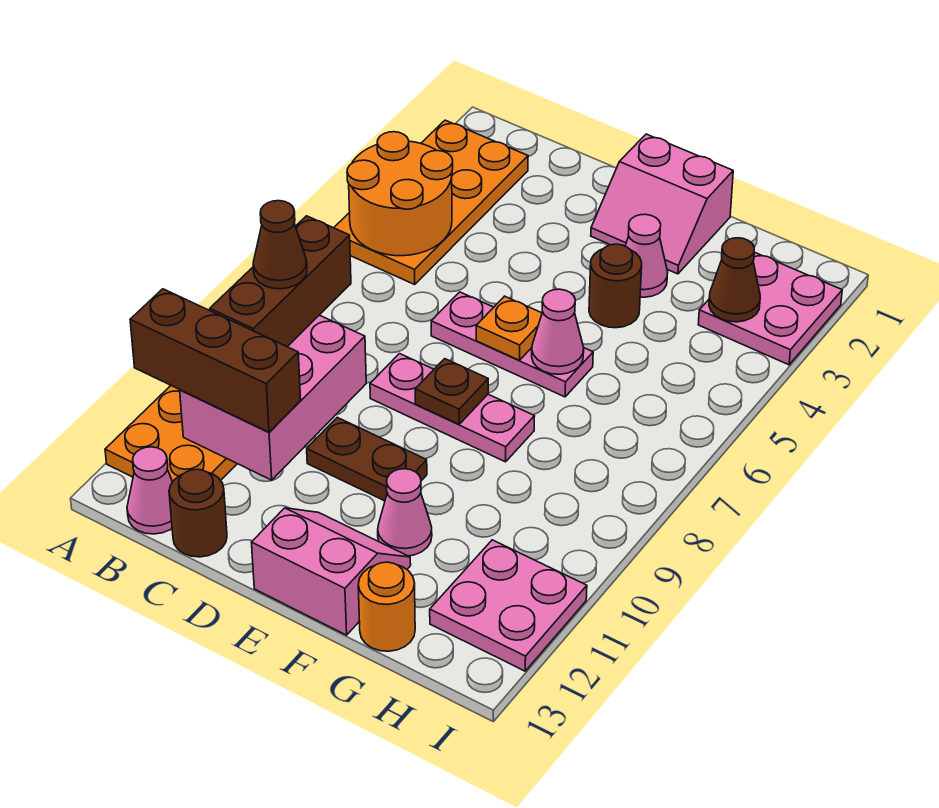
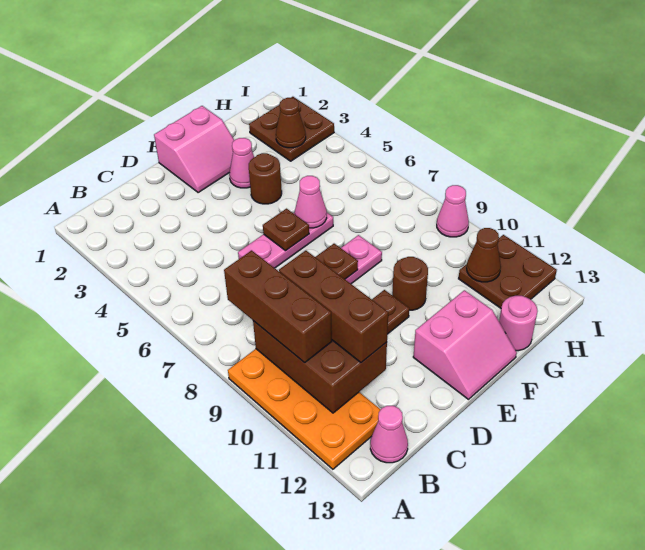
orange plate A2:B5 level 1 -> none
orange round brick A4:B5 level 2 -> none
brown brick A11:C11 level 3 -> brown brick C9:C11 level 3
pink brick B9:C11 level 2 -> brown brick B9:C11 level 2
brown cone B9 level 4 -> brown cone H11 level 2
brown round brick C13 level 1 -> brown round brick F10 level 1
orange plate E6 level 2 -> brown plate E6 level 2
pink slope E12:F13 level 1 top 13 -> pink slope E12:F13 level 1 top 12
pink cone F11 level 1 -> pink cone I9 level 1
orange round brick G13 level 1 -> pink round brick G13 level 1
pink plate H2:I3 level 1 -> brown plate H2:I3 level 1
pink plate H11:I12 level 1 -> brown plate H11:I12 level 1

